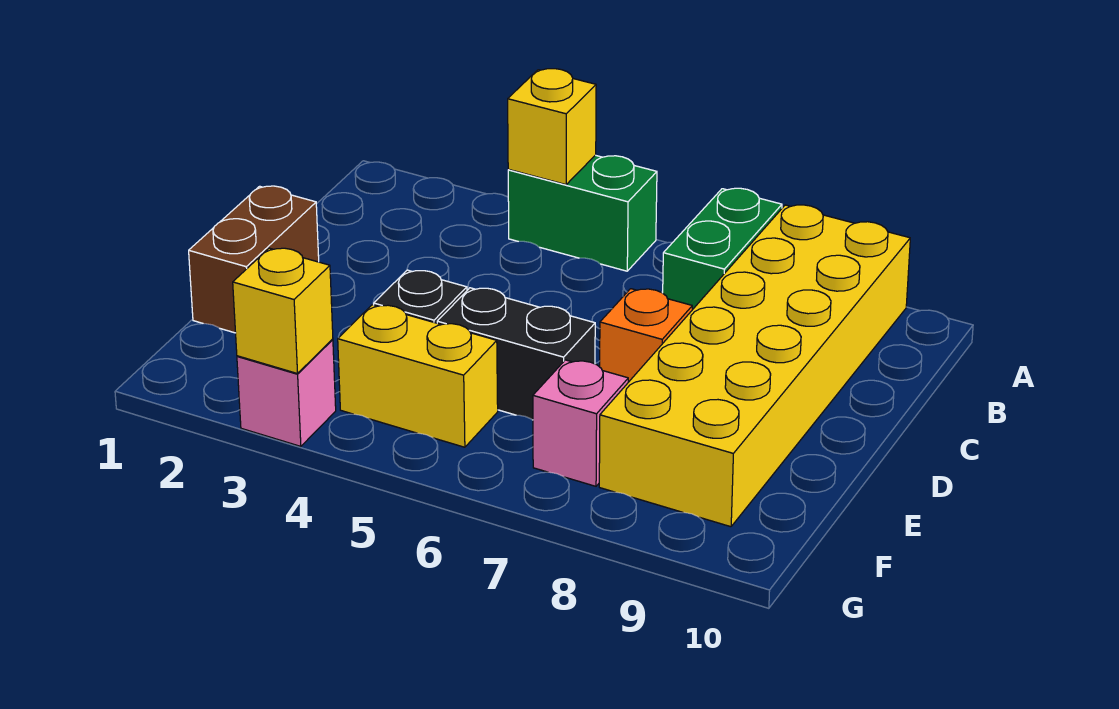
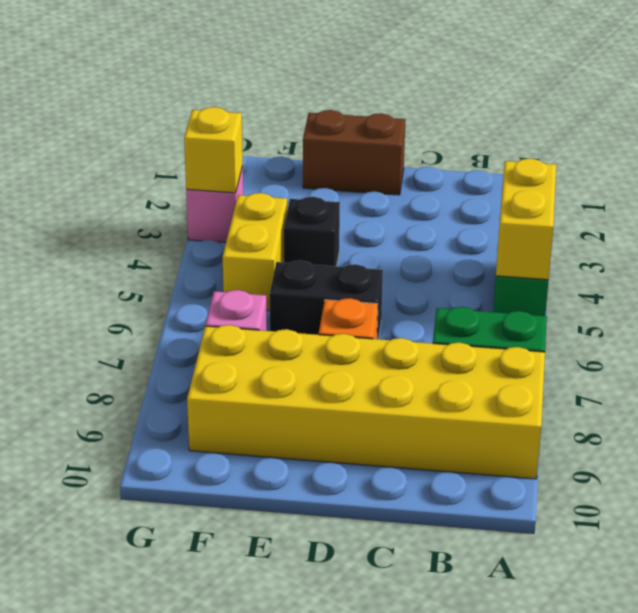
yellow brick A4 level 2 -> yellow brick A4:A5 level 2
black brick E5:E6 level 1 -> black brick D6:E6 level 1

